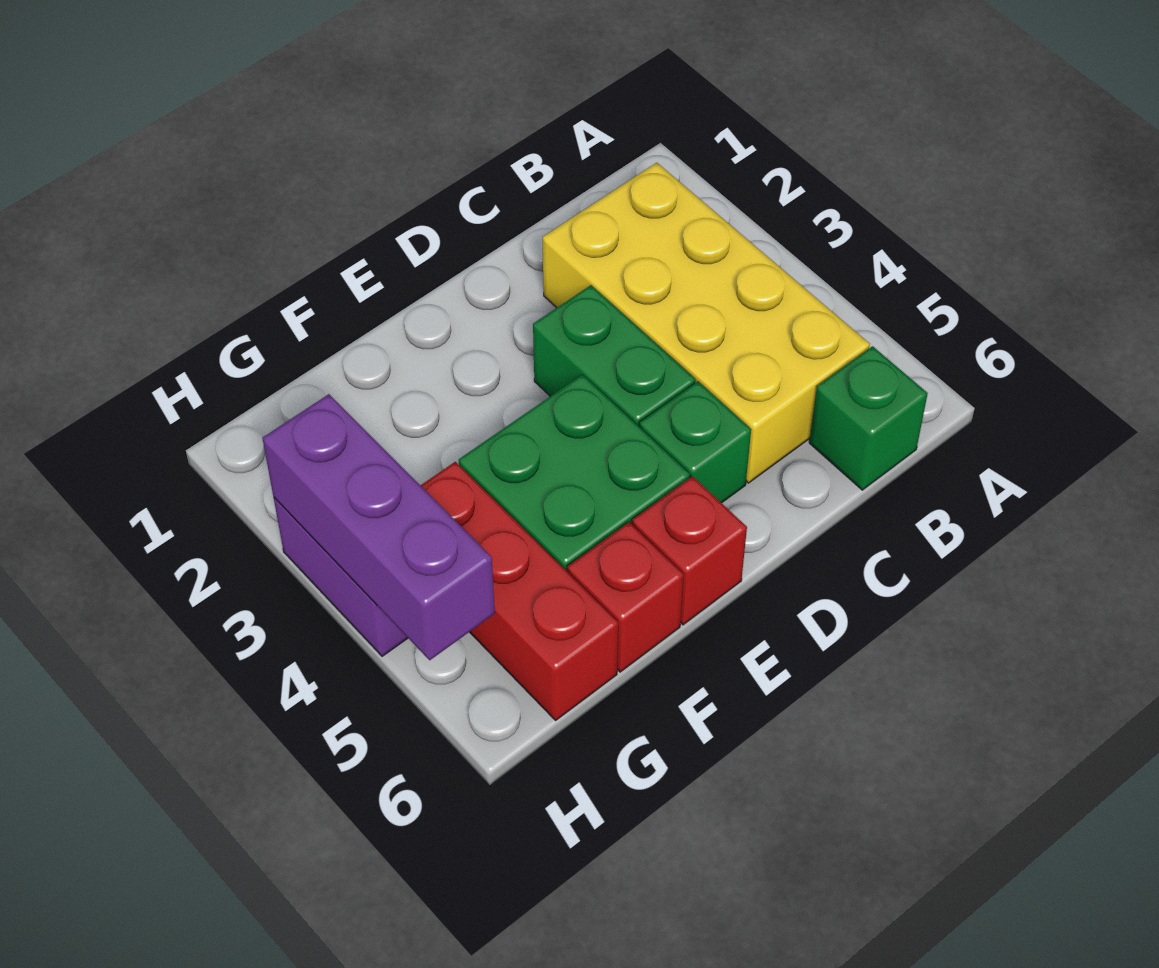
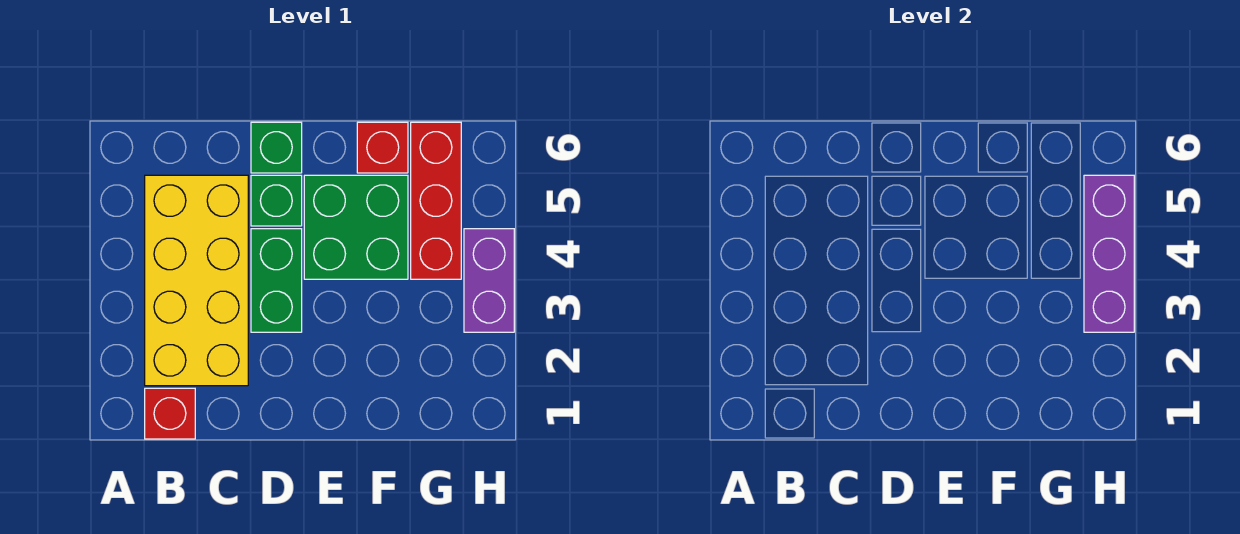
green brick B6 level 1 -> green brick D6 level 1
red brick E6 level 1 -> red brick B1 level 1

